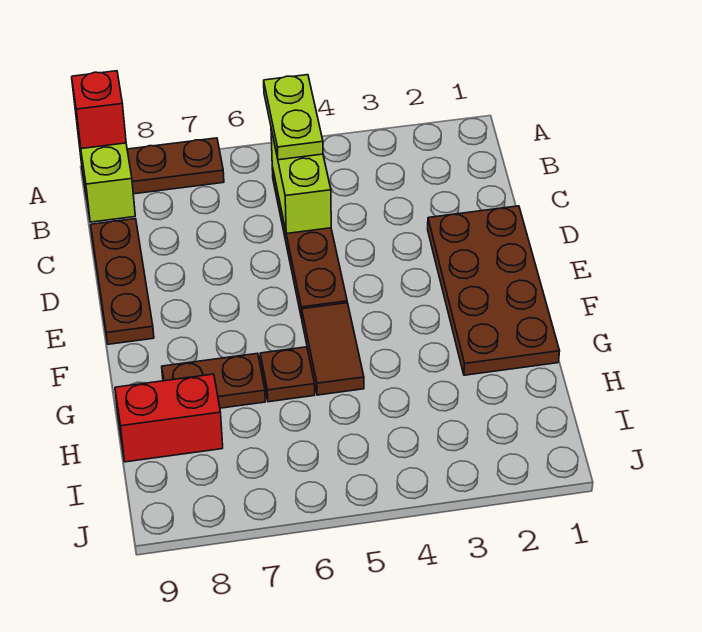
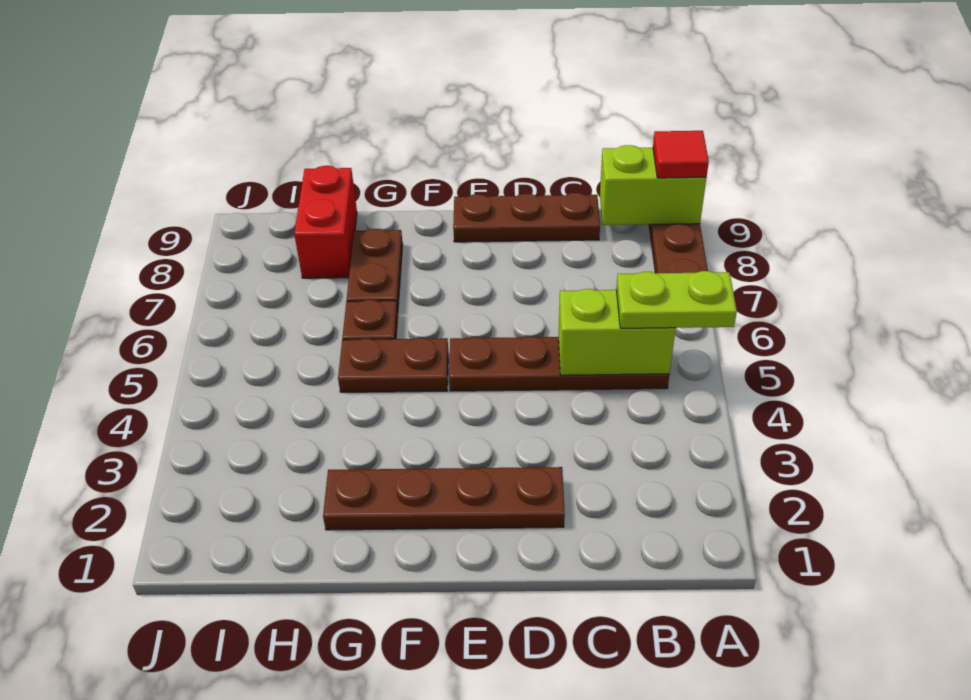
red brick A9 level 3 -> red tile A9 level 3
brown plate D1:G2 level 1 -> brown plate D2:G2 level 1
brown tile F5:G5 level 1 -> brown plate F5:G5 level 1

